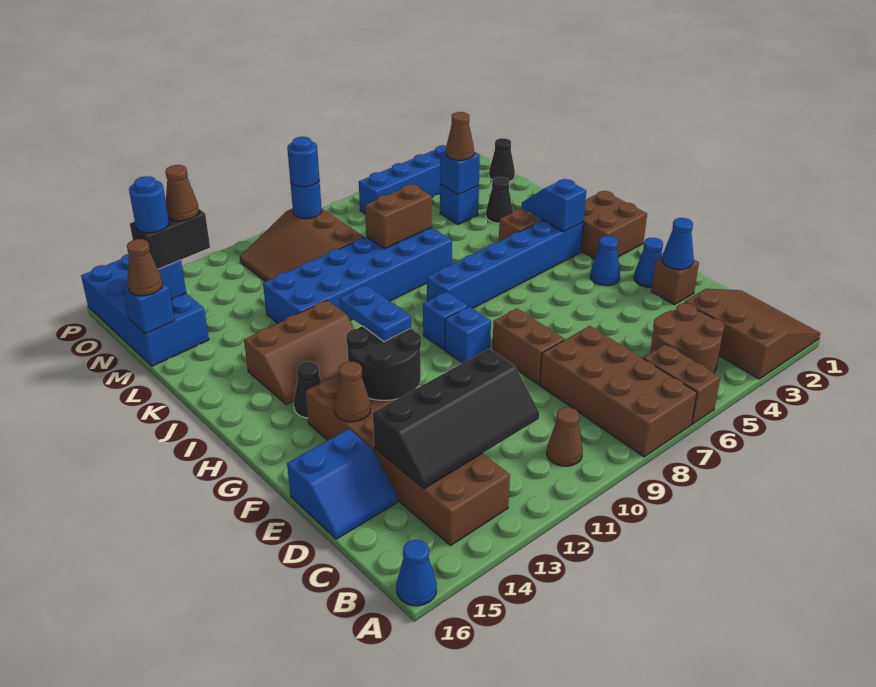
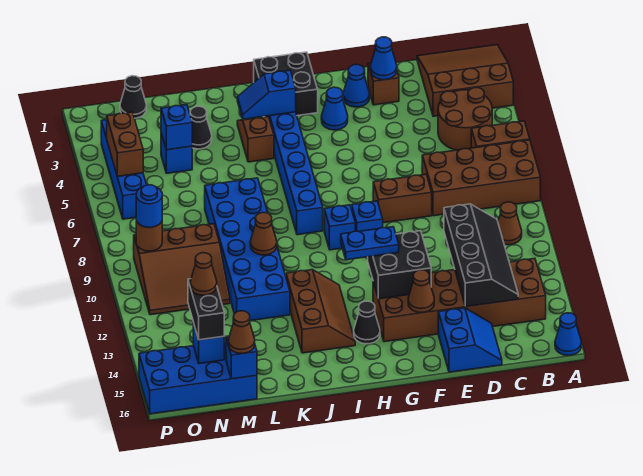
black round brick F12:G13 level 2 -> black brick F12:G13 level 2
brown brick H1:I2 level 1 -> black brick H1:I2 level 1
brown brick L7:L8 level 2 -> brown brick O4:O5 level 2
brown cone M4 level 3 -> brown cone K10 level 2
blue round brick N15 level 4 -> none
blue round brick O9 level 2 -> brown round brick O9 level 2

